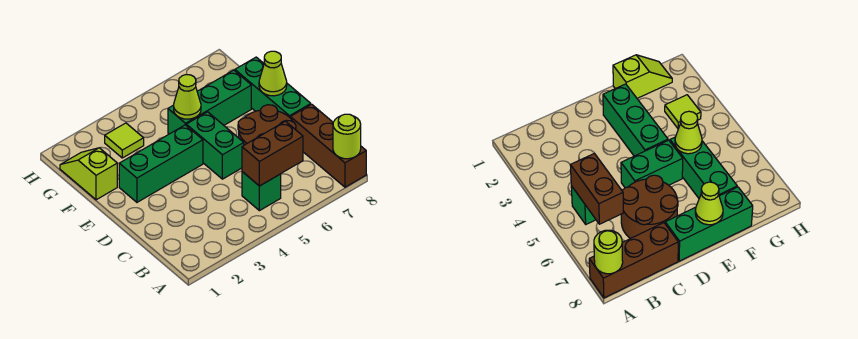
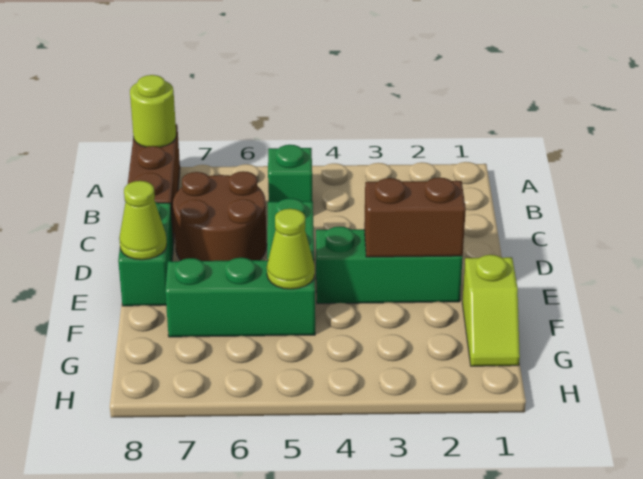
brown brick B5:B6 level 2 -> brown brick E2:E3 level 2
green brick D8:F8 level 1 -> green brick D8:E8 level 1
lime tile G3 level 1 -> none

